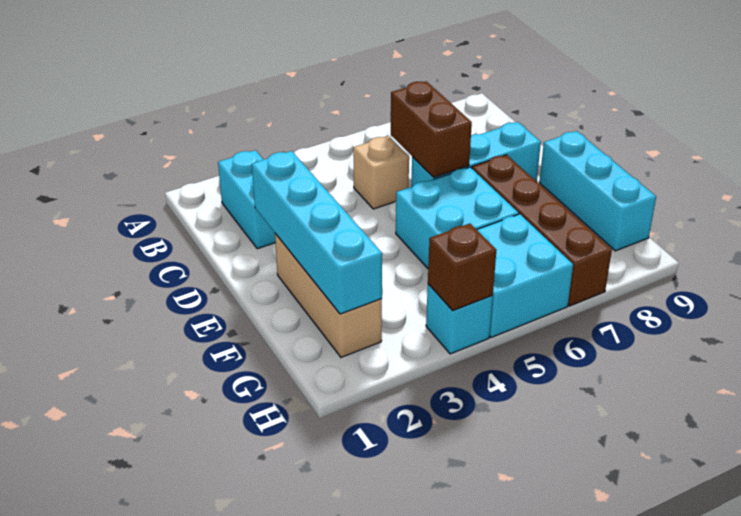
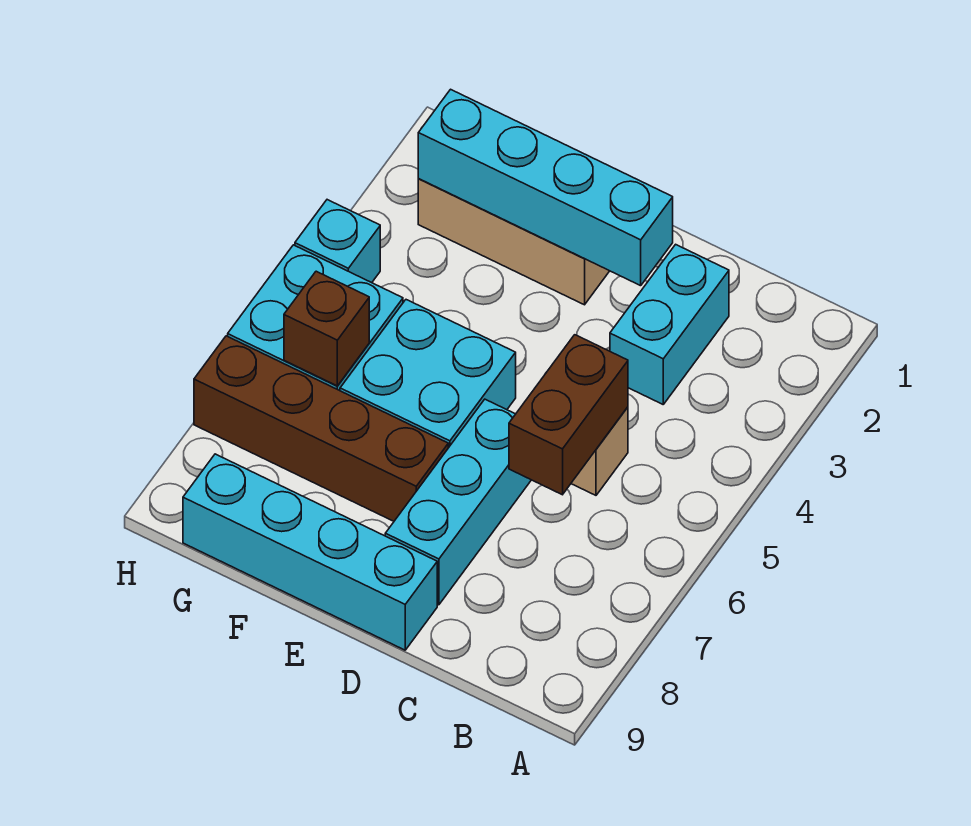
cyan brick B2:C2 level 1 -> cyan brick C2:C3 level 1
brown brick C6:D6 level 2 -> brown brick C5:C6 level 2
cyan brick E9:G9 level 1 -> cyan brick D9:G9 level 1
brown brick H4 level 2 -> brown brick G6 level 2

